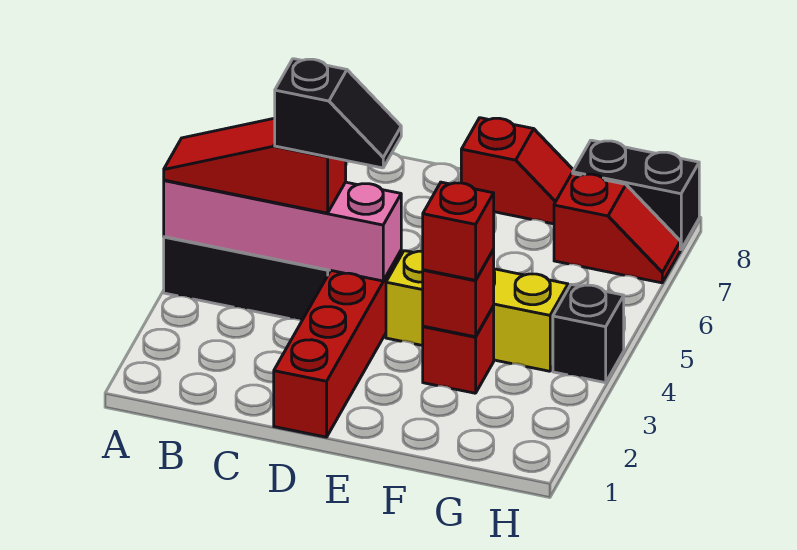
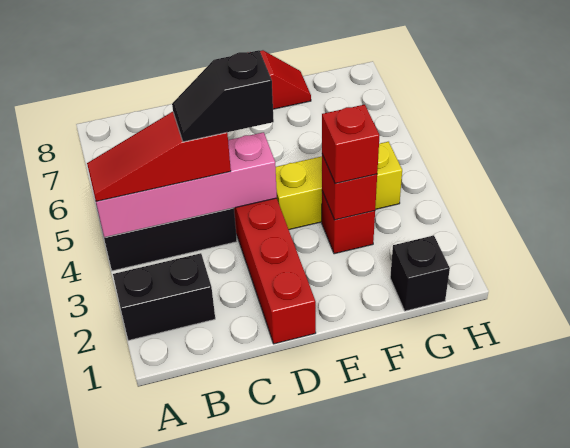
black slope C4:D4 level 4 top C -> black slope C4:D4 level 4 top D
red slope G7:H7 level 1 top G -> none
black brick G8:H8 level 1 -> black brick A2:B2 level 1
black brick H4 level 1 -> black brick G1 level 1

